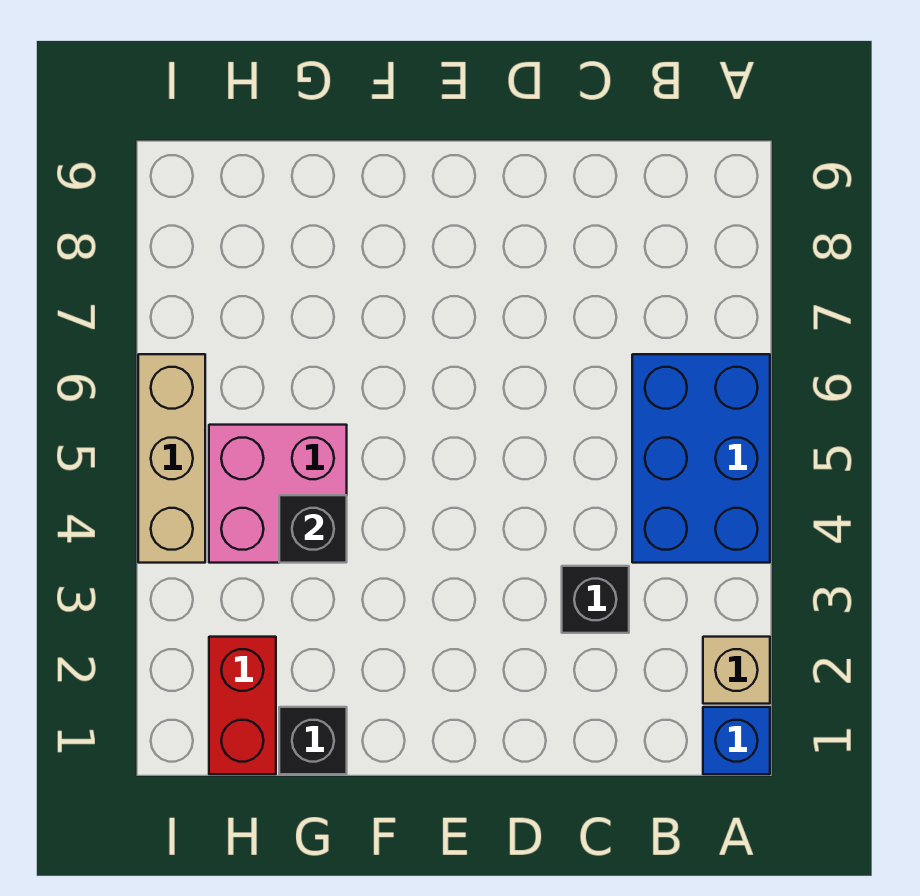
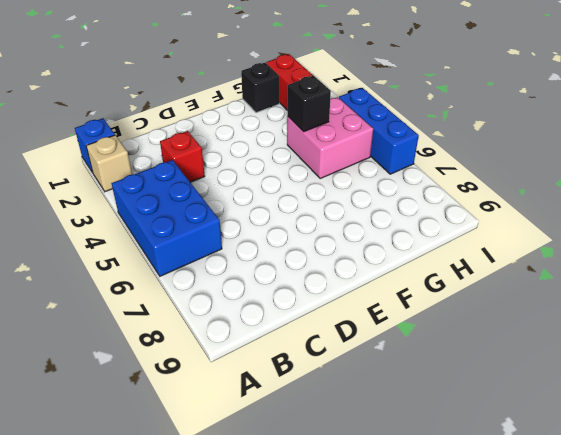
black brick C3 level 1 -> red brick C3 level 1
tan brick I4:I6 level 1 -> blue brick I4:I6 level 1

